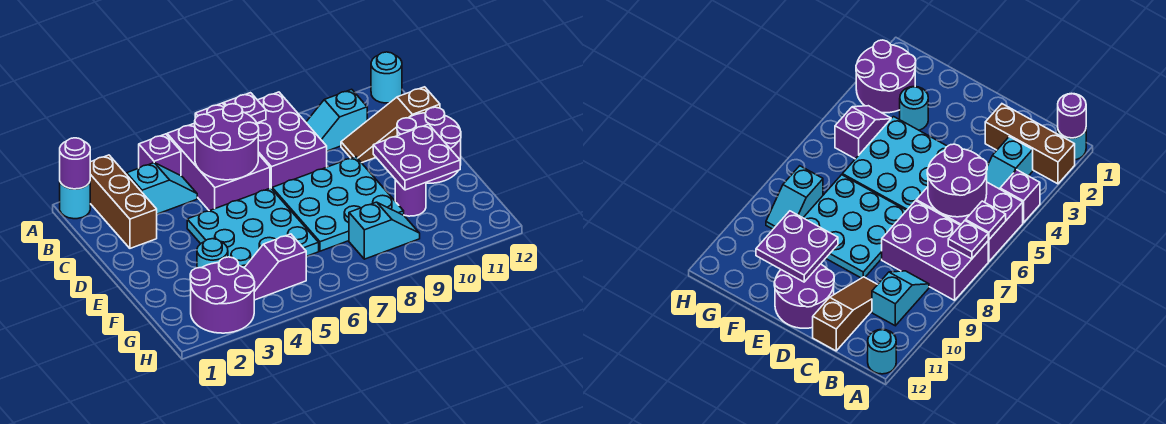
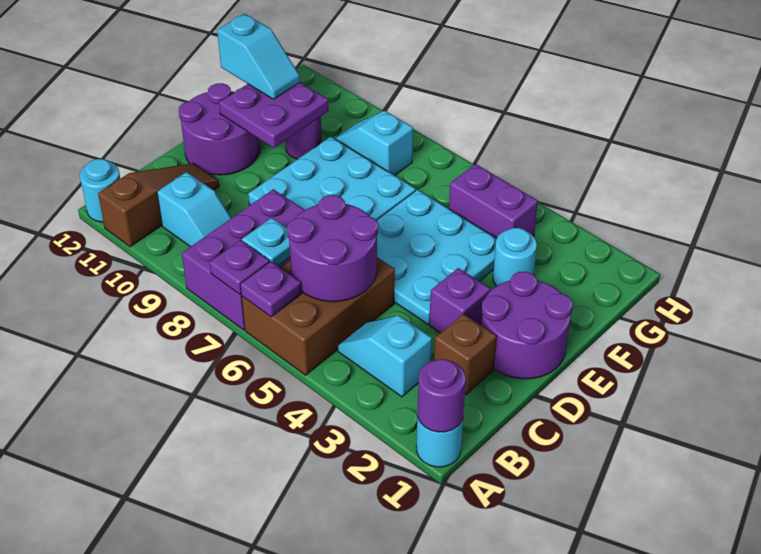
brown brick A2:C2 level 1 -> brown brick C2 level 1
purple brick A4 level 1 -> purple brick D3 level 1
purple brick A5:C6 level 1 -> brown brick A5:C6 level 1
none -> cyan plate B7 level 2
brown slope C10:C12 level 1 top 12 -> brown slope A11:C11 level 1 top A
none -> cyan slope F11:F12 level 3 top 12
purple round brick G2:H3 level 1 -> purple round brick D1:E2 level 1
purple slope G4:G5 level 1 top 5 -> purple brick G4:G5 level 1

